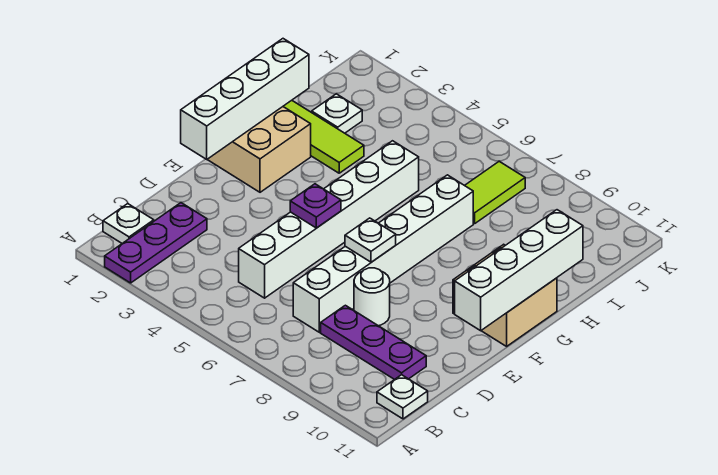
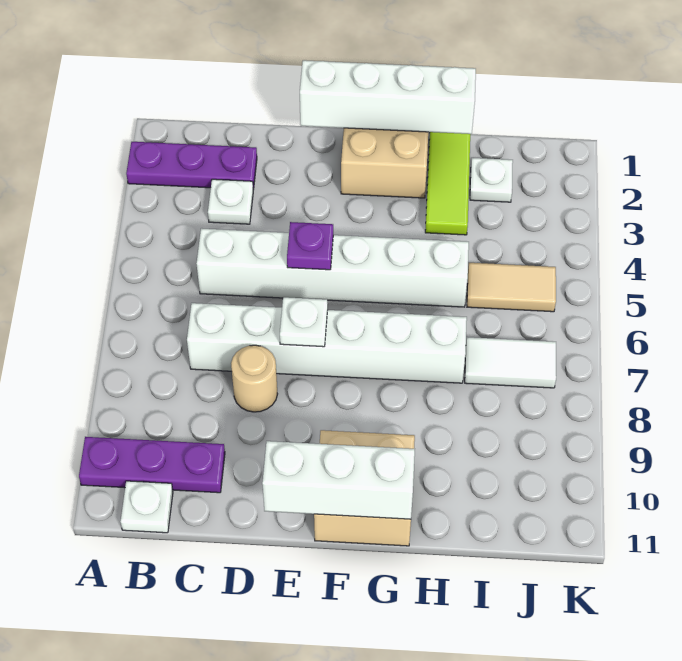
white plate B1 level 1 -> white plate C3 level 1
purple plate C8:C10 level 1 -> purple plate A10:C10 level 1
white round brick D8 level 1 -> tan round brick D8 level 1
white brick E11:H11 level 2 -> white brick E11:G11 level 2
none -> tan tile I5:J5 level 1
lime tile I7:J7 level 1 -> white tile I7:J7 level 1

